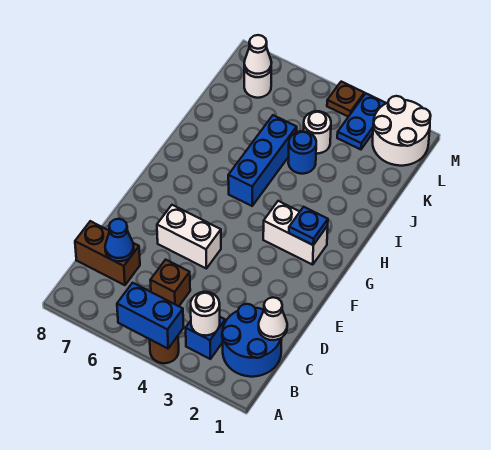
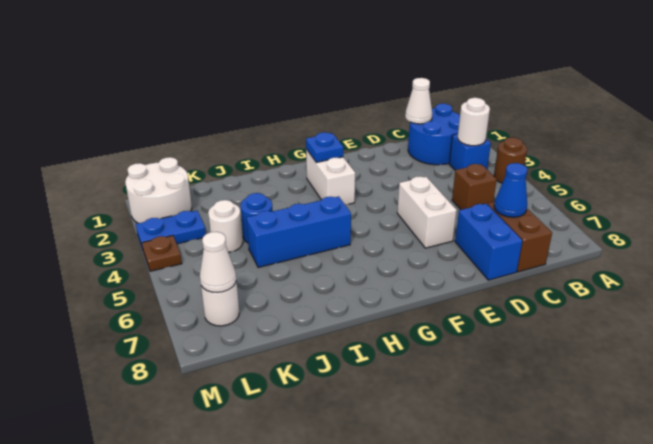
blue brick A4:A5 level 2 -> blue brick D7:D8 level 1

